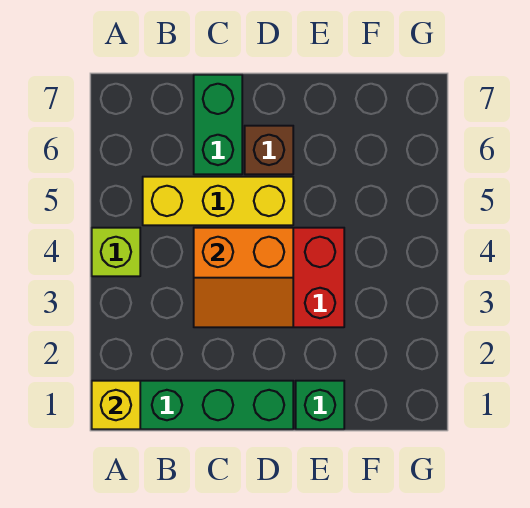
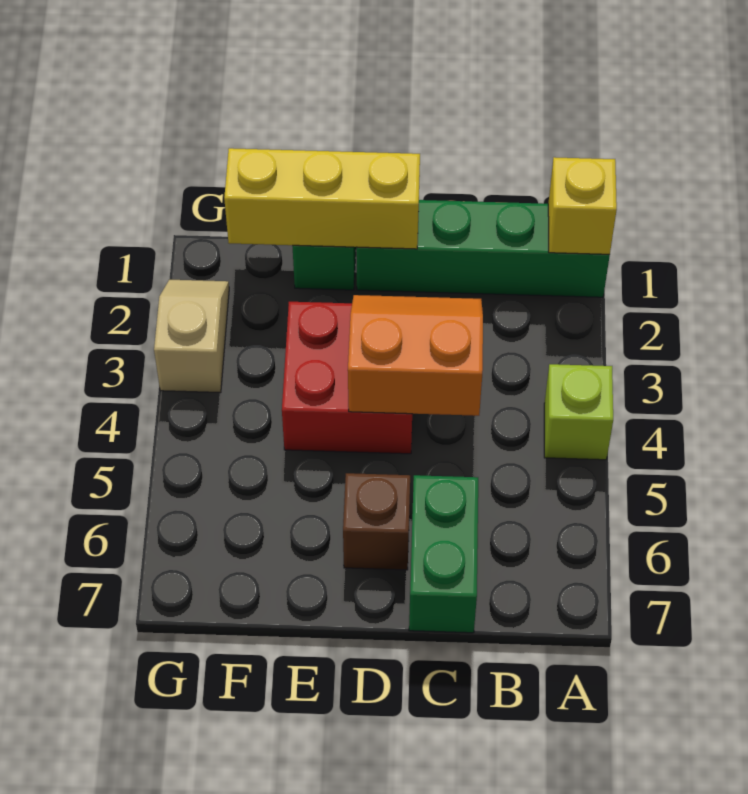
yellow brick B5:D5 level 1 -> yellow brick D1:F1 level 2
none -> tan slope G2:G3 level 1 top 3

